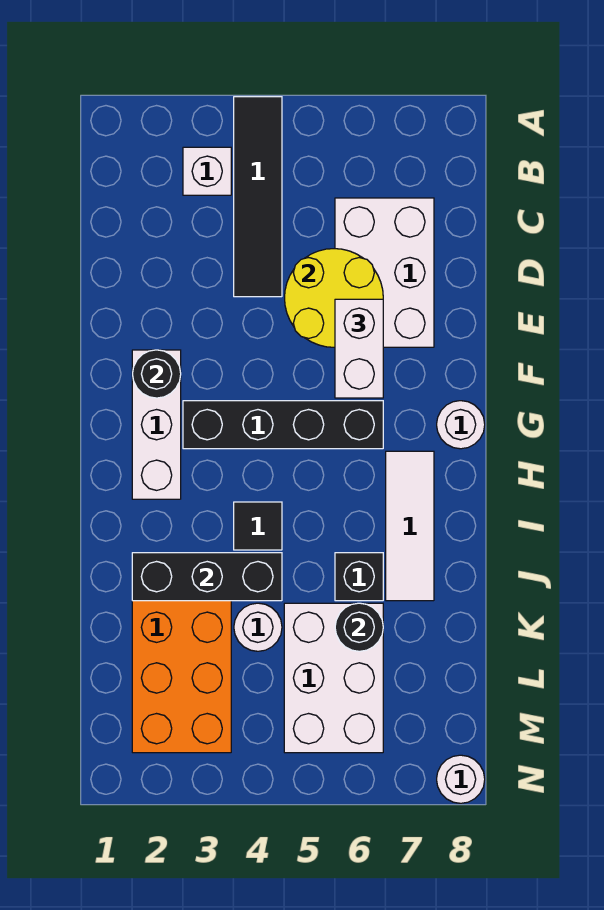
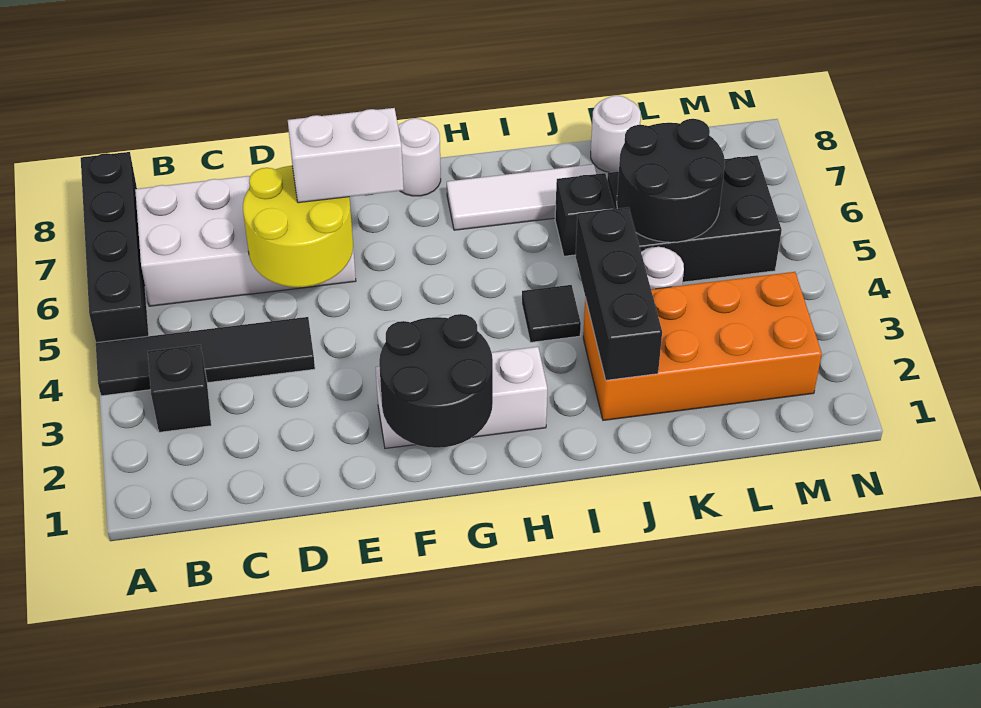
white brick B3 level 1 -> black brick B3 level 1
white brick C6:E7 level 1 -> white brick B6:E7 level 1
black round brick F2 level 2 -> black round brick F1:G2 level 2
black brick G3:G6 level 1 -> black brick A5:A8 level 1
white brick K5:M6 level 1 -> black brick K5:M6 level 1
black round brick K6 level 2 -> black round brick K5:L6 level 2
white round brick N8 level 1 -> white round brick K8 level 1

